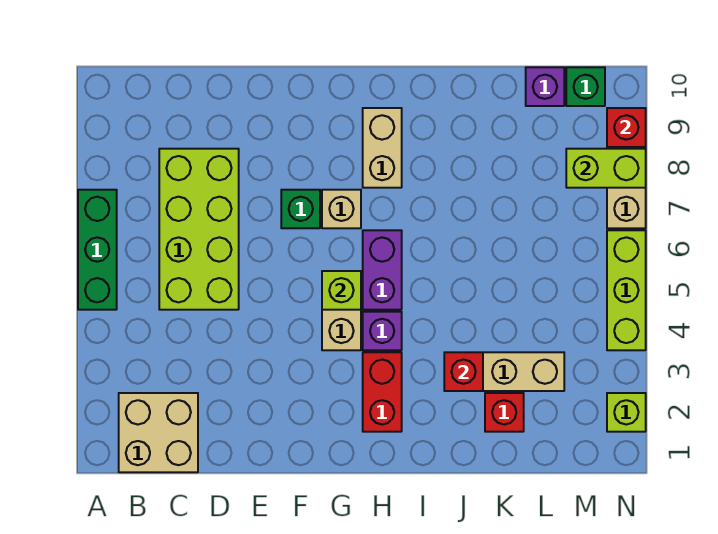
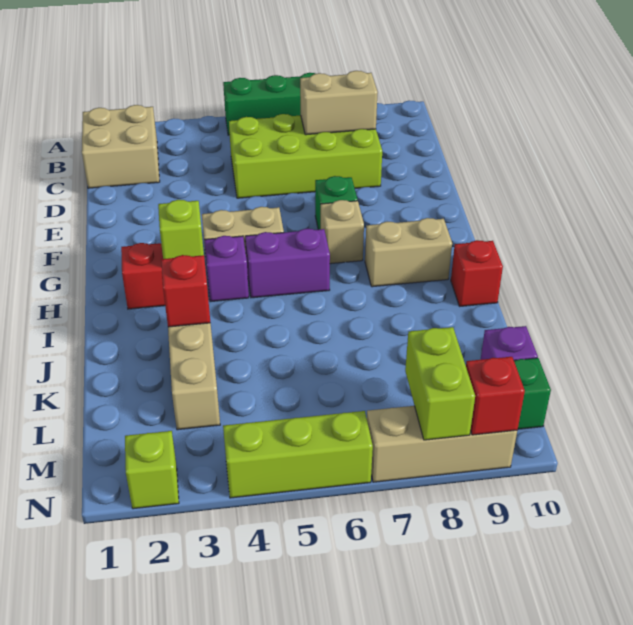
none -> tan brick C7:C8 level 2
lime brick G5 level 2 -> lime brick H3 level 2
red brick K2 level 1 -> red brick I10 level 1

